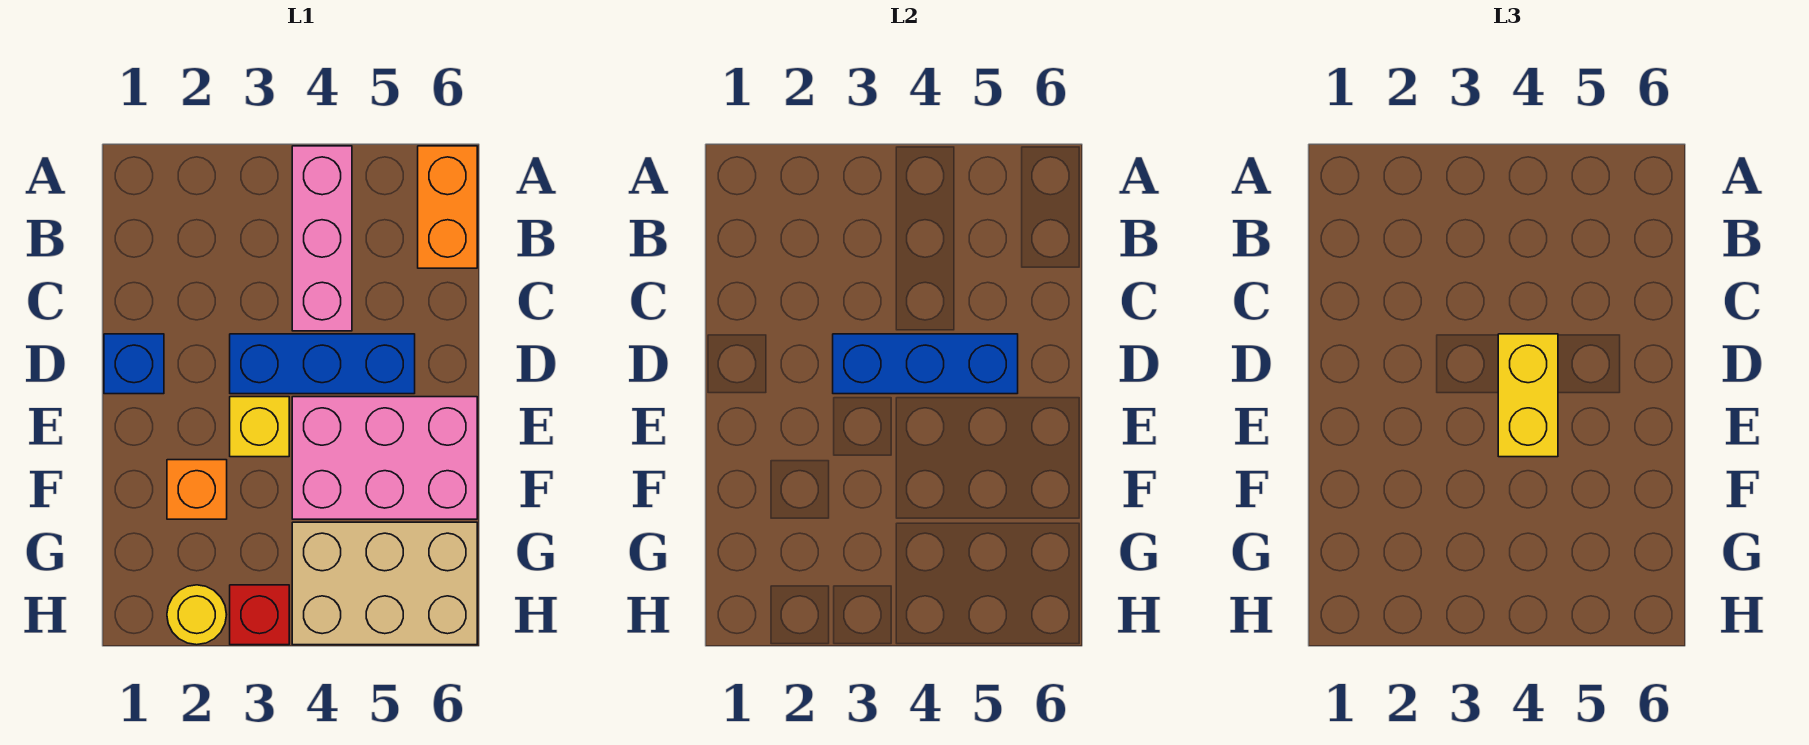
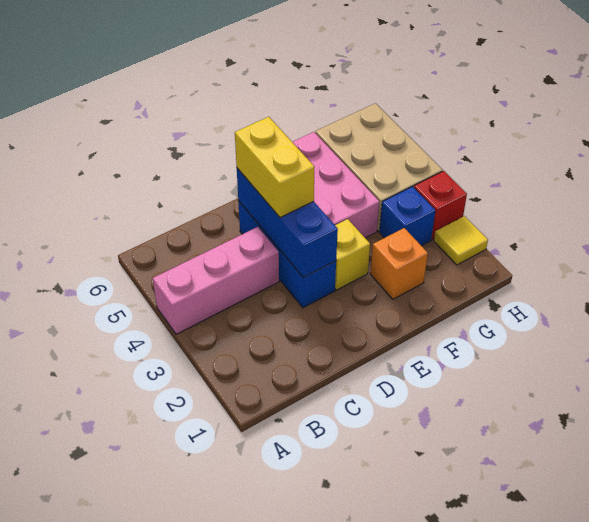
orange brick A6:B6 level 1 -> none
blue brick D1 level 1 -> blue brick G3 level 1
yellow brick D4:E4 level 3 -> yellow brick D4:D5 level 3
yellow round brick H2 level 1 -> yellow tile H2 level 1

